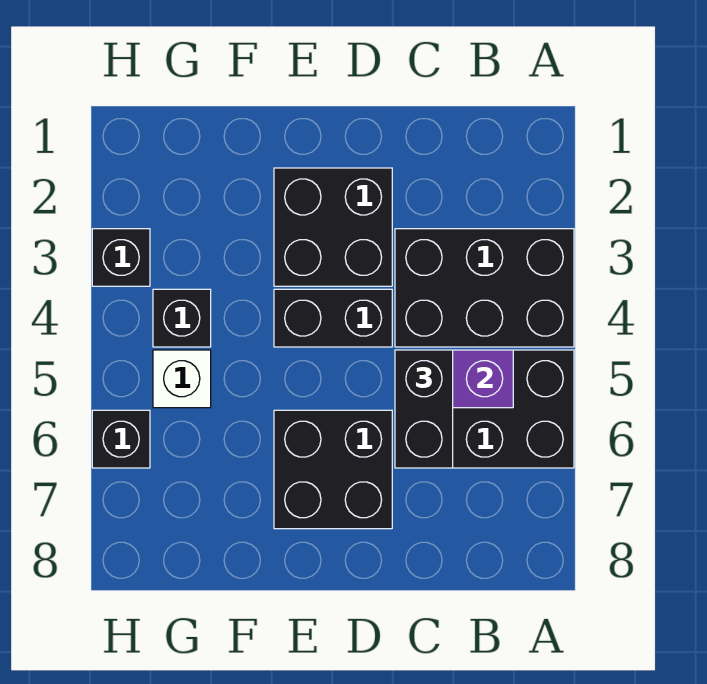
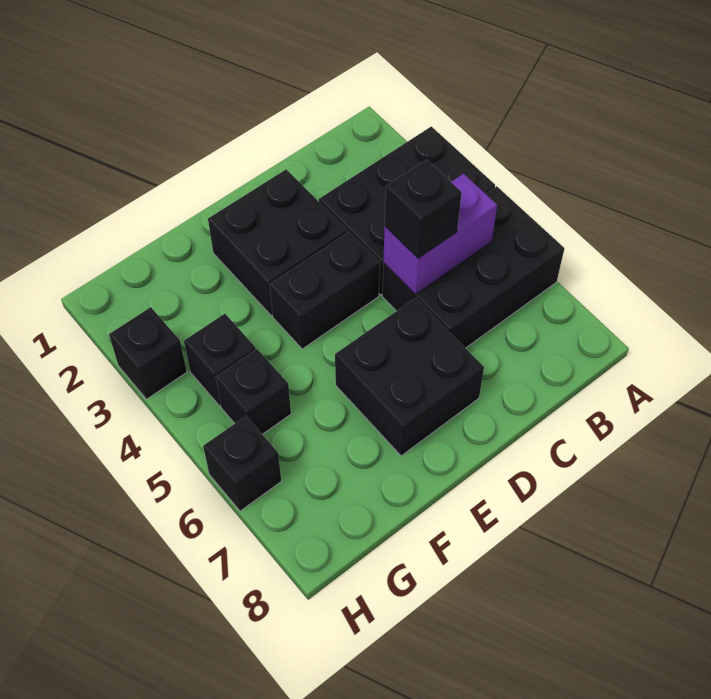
black brick C5:C6 level 3 -> black brick C5 level 3
white brick G5 level 1 -> black brick G5 level 1

